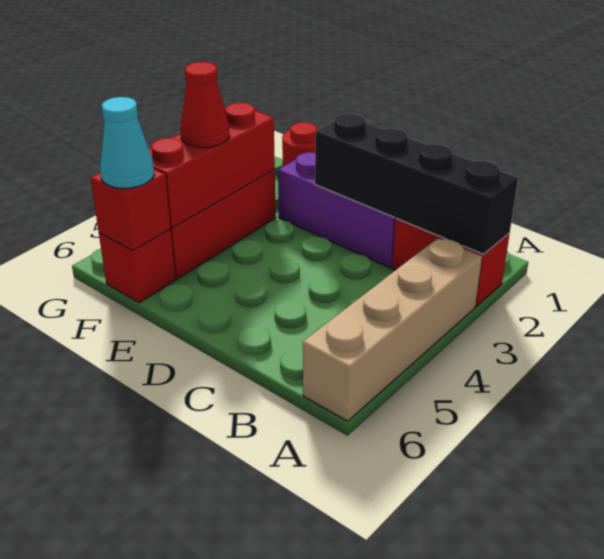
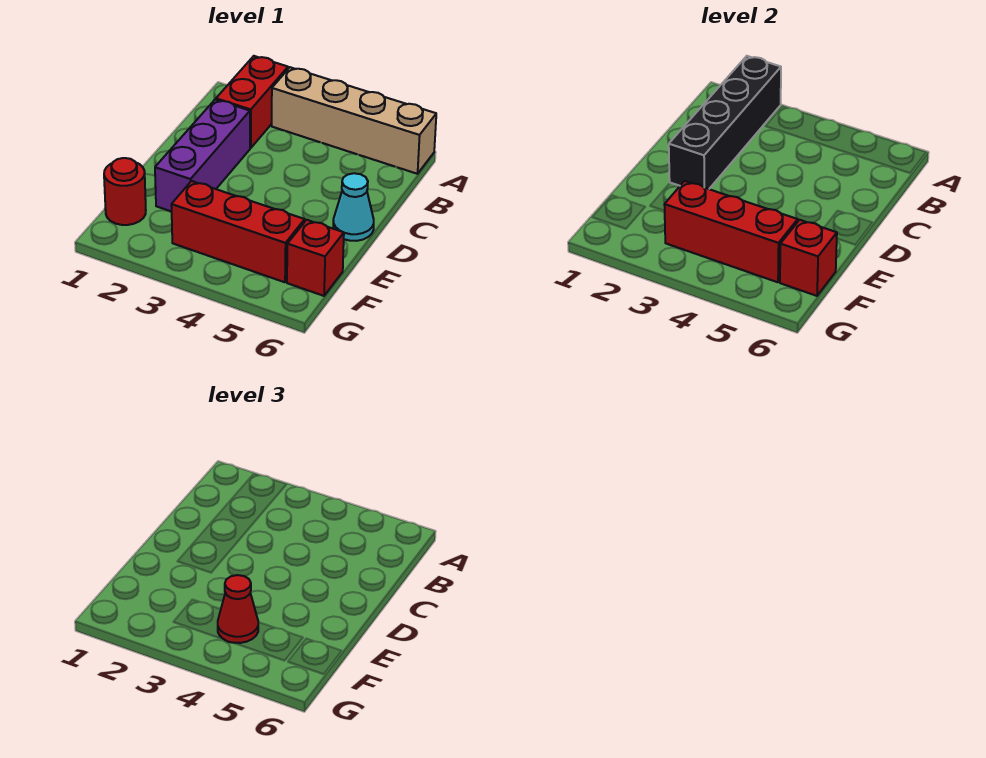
cyan cone F6 level 3 -> cyan cone D6 level 1

